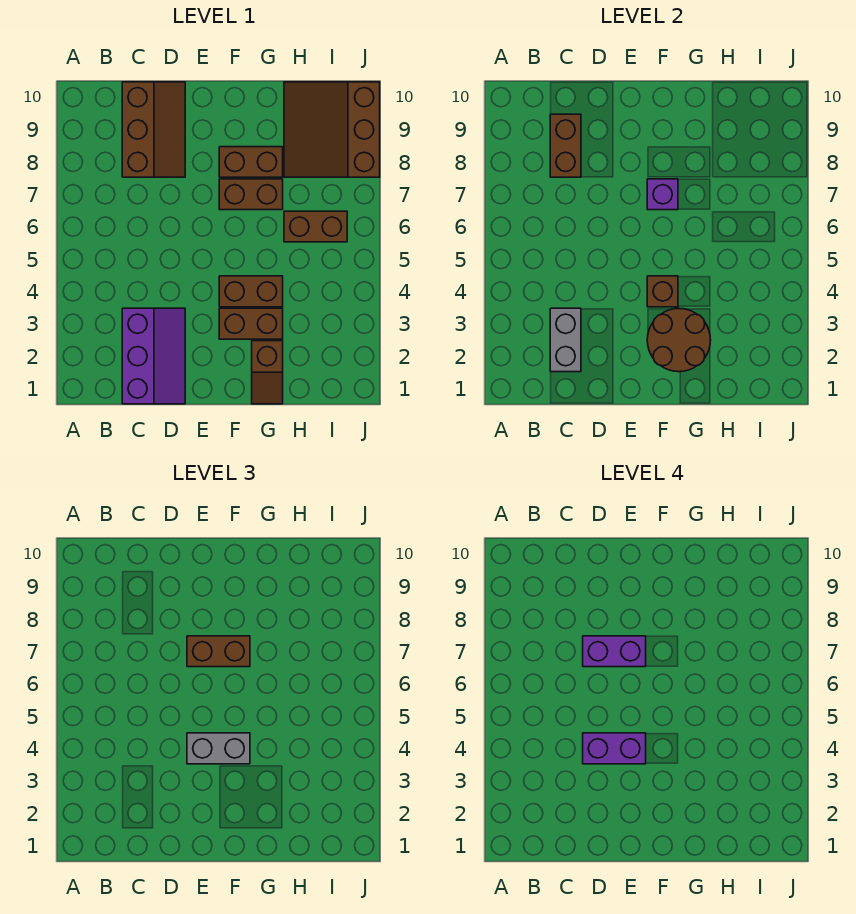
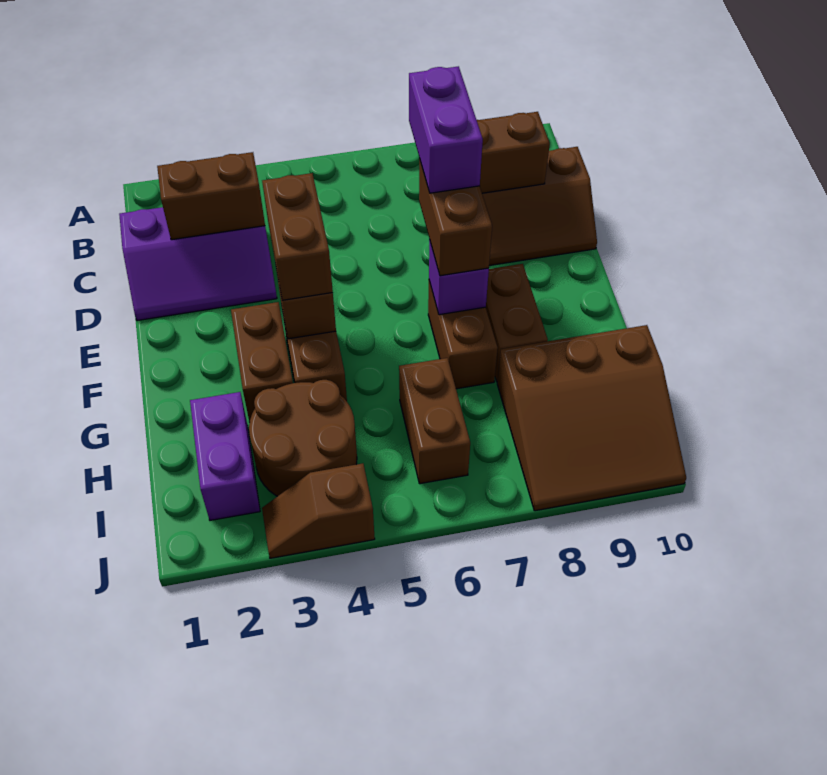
grey brick C2:C3 level 2 -> brown brick C2:C3 level 2
purple brick D4:E4 level 4 -> purple brick H2:I2 level 1
grey brick E4:F4 level 3 -> brown brick E4:F4 level 3
brown round brick F2:G3 level 2 -> brown round brick H3:I4 level 1
brown slope G1:G2 level 1 top 2 -> brown slope J3:J4 level 1 top 4
brown slope H8:J10 level 1 top J -> brown slope H8:J10 level 1 top H

